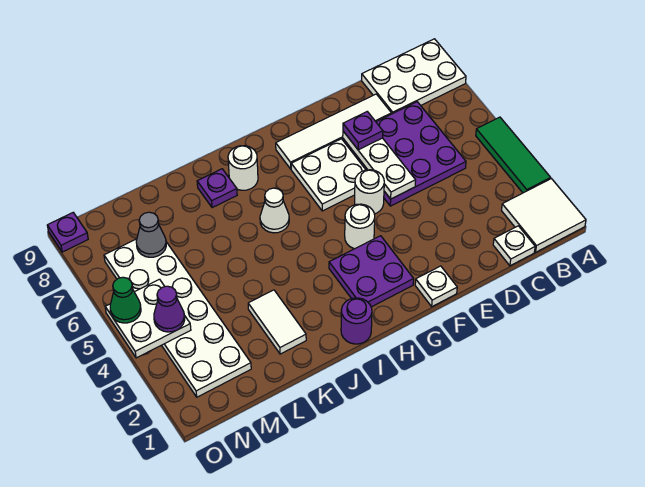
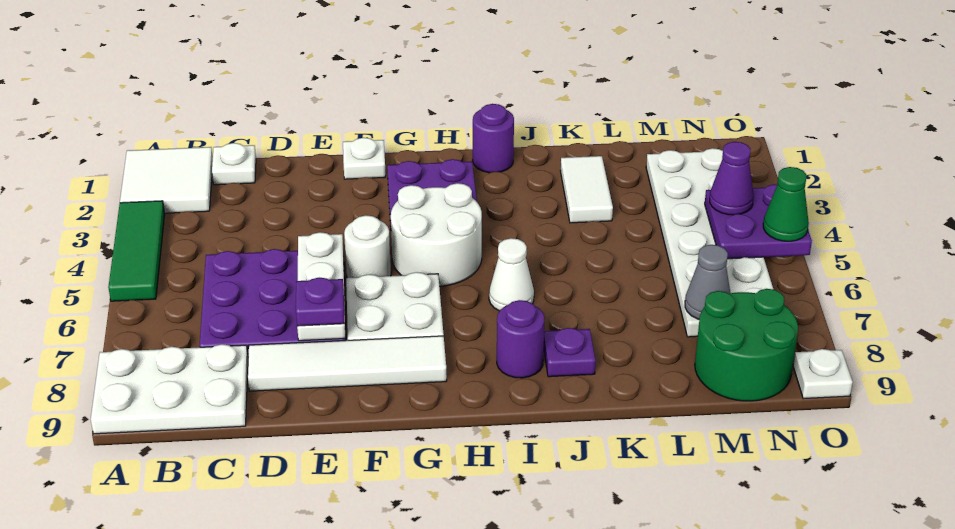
white round brick G4 level 1 -> white round brick G4:H5 level 1
white round brick I8 level 1 -> purple round brick I8 level 1
none -> green round brick M8:N9 level 1
white plate N4:O5 level 2 -> purple plate N4:O5 level 2
purple plate O9 level 1 -> white plate O9 level 1

